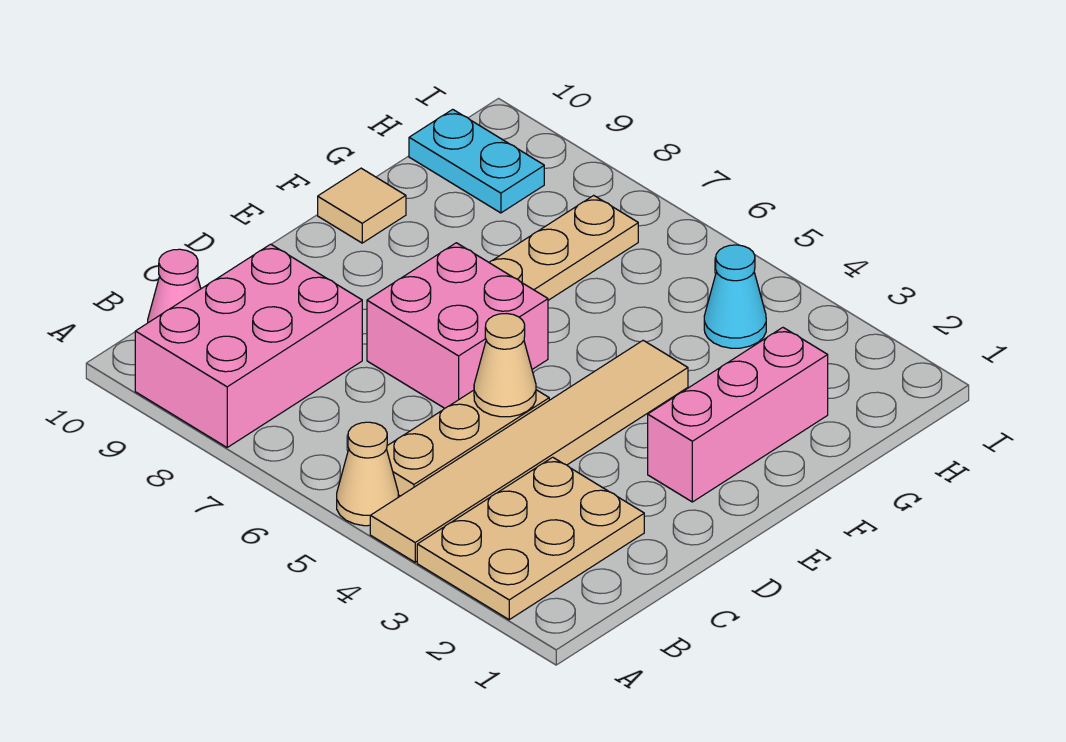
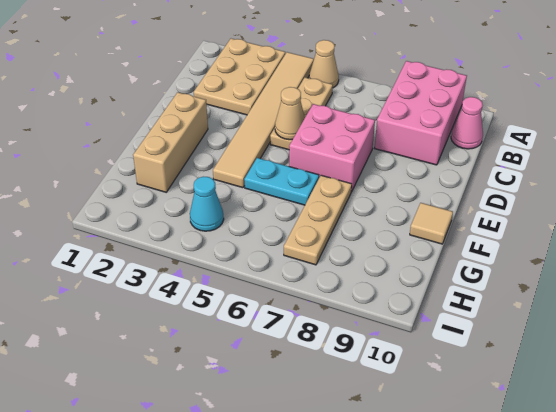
pink brick E2:G2 level 1 -> tan brick E2:G2 level 1
cyan plate H9:H10 level 1 -> cyan plate F5:F6 level 1

